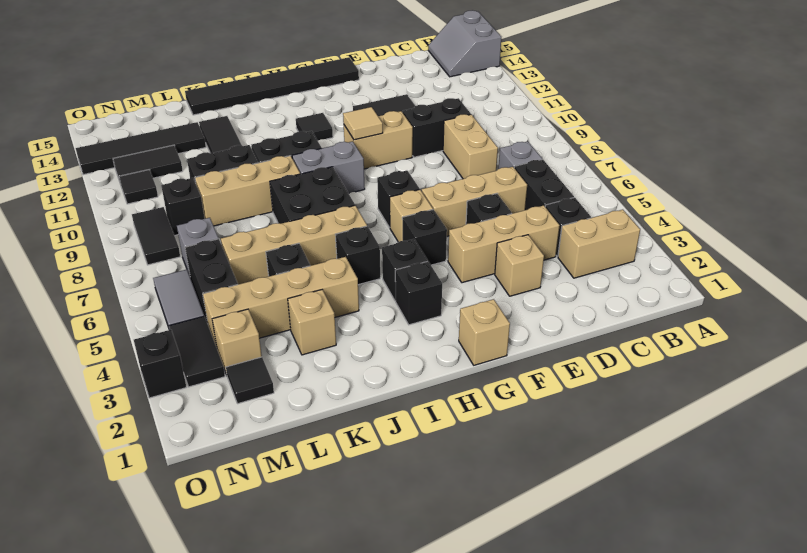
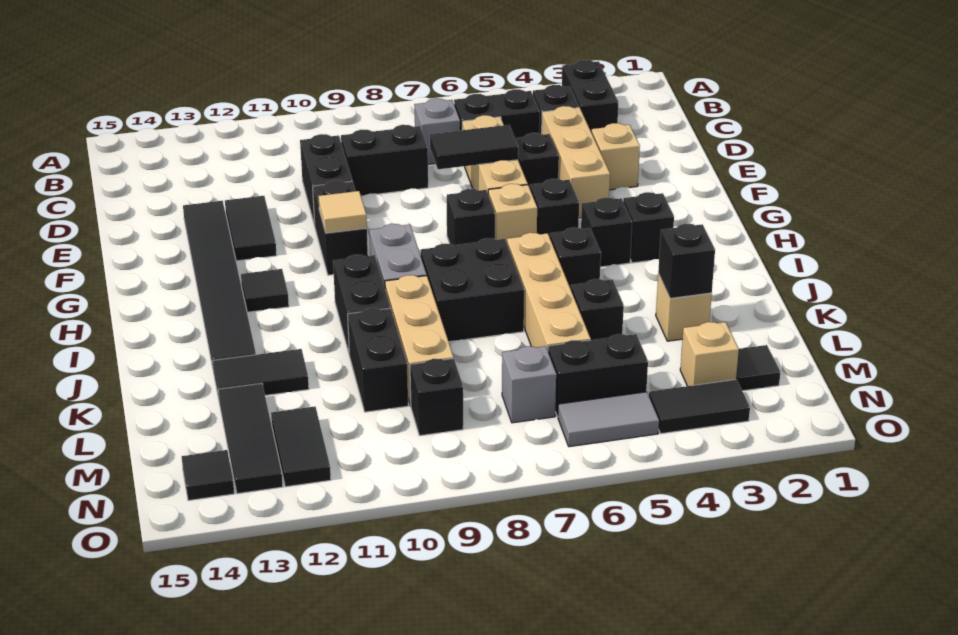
grey slope A14:B15 level 1 top A -> none
tan brick B3:C3 level 1 -> black brick B3:C3 level 1
tan brick D8:D9 level 1 -> black brick D8:D9 level 1
tan brick F10:G10 level 1 -> black brick F10:G10 level 1
black tile F15:K15 level 1 -> black tile E13:J13 level 1
tan brick G1 level 1 -> none
tan brick J4:M4 level 1 -> none
black tile L13:O13 level 1 -> black tile L13:N13 level 1
black tile N8:N9 level 1 -> black tile E6:E7 level 2
black tile N11 level 1 -> black tile N14 level 1
black brick O3 level 1 -> black brick K3 level 2

